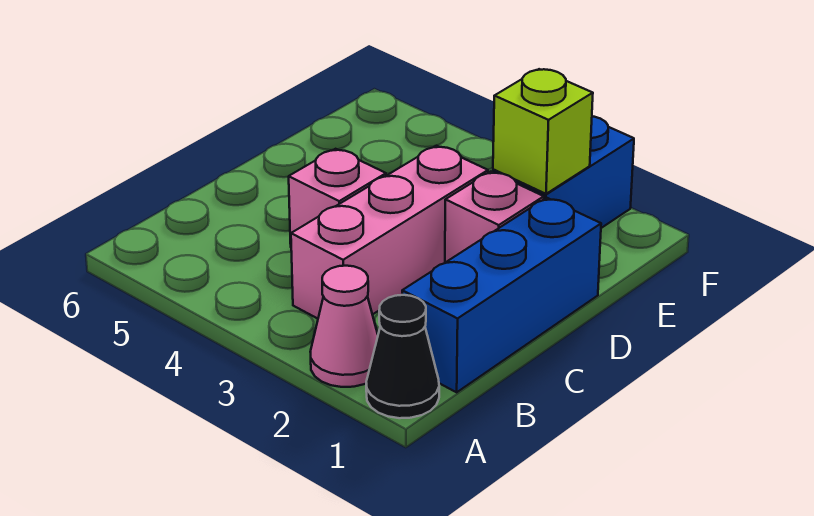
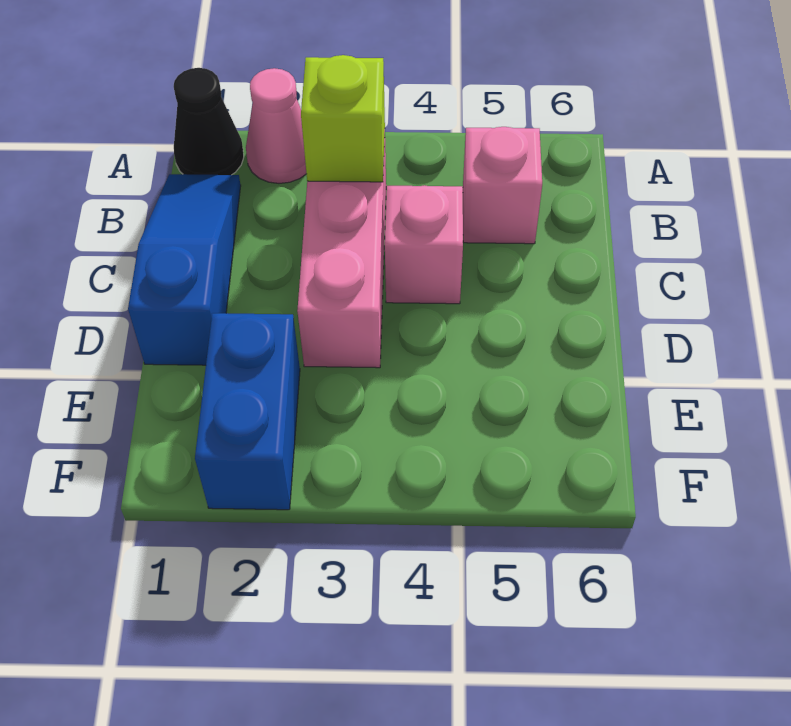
blue brick B1:D1 level 1 -> blue slope B1:D1 level 1 top D
pink brick D2 level 1 -> pink brick B5 level 1
lime brick E2 level 2 -> lime brick B3 level 2

